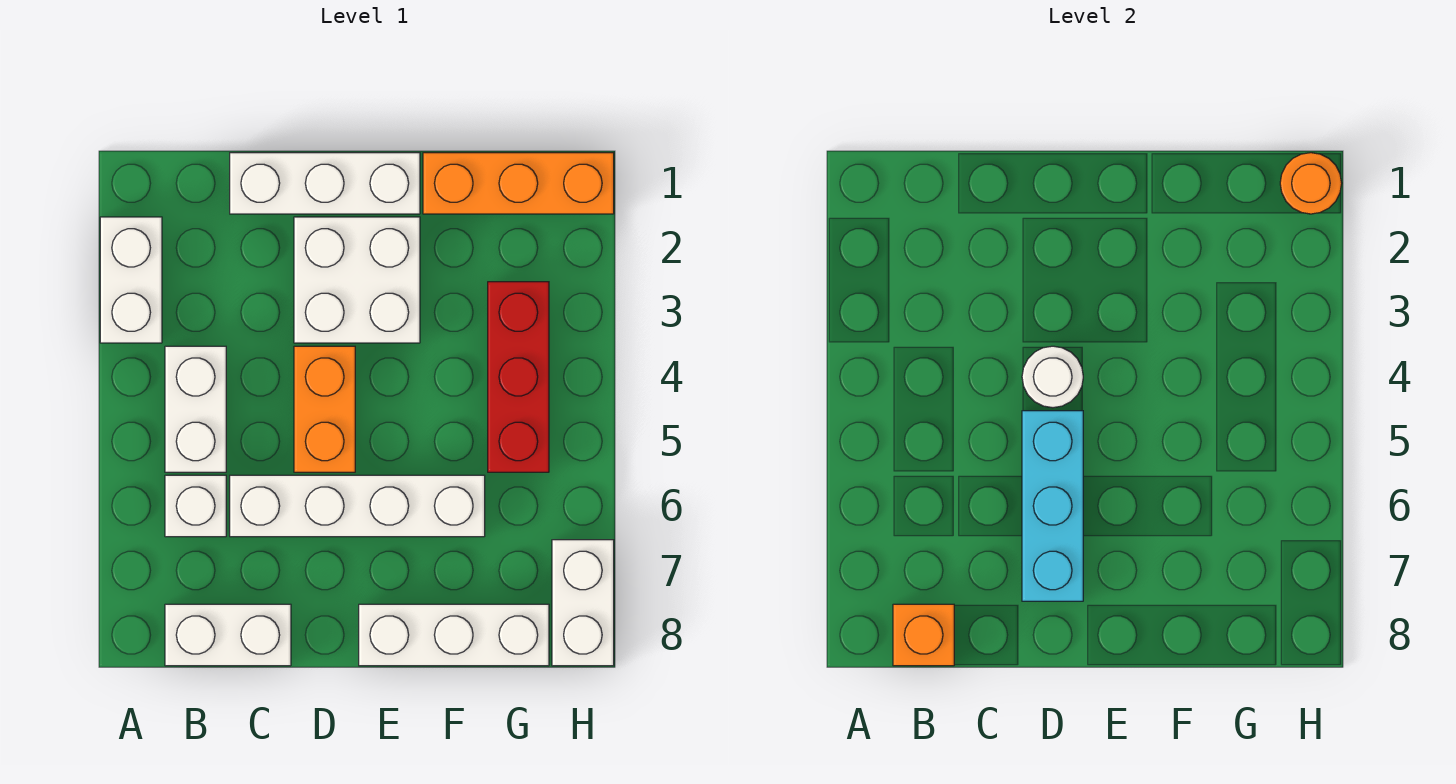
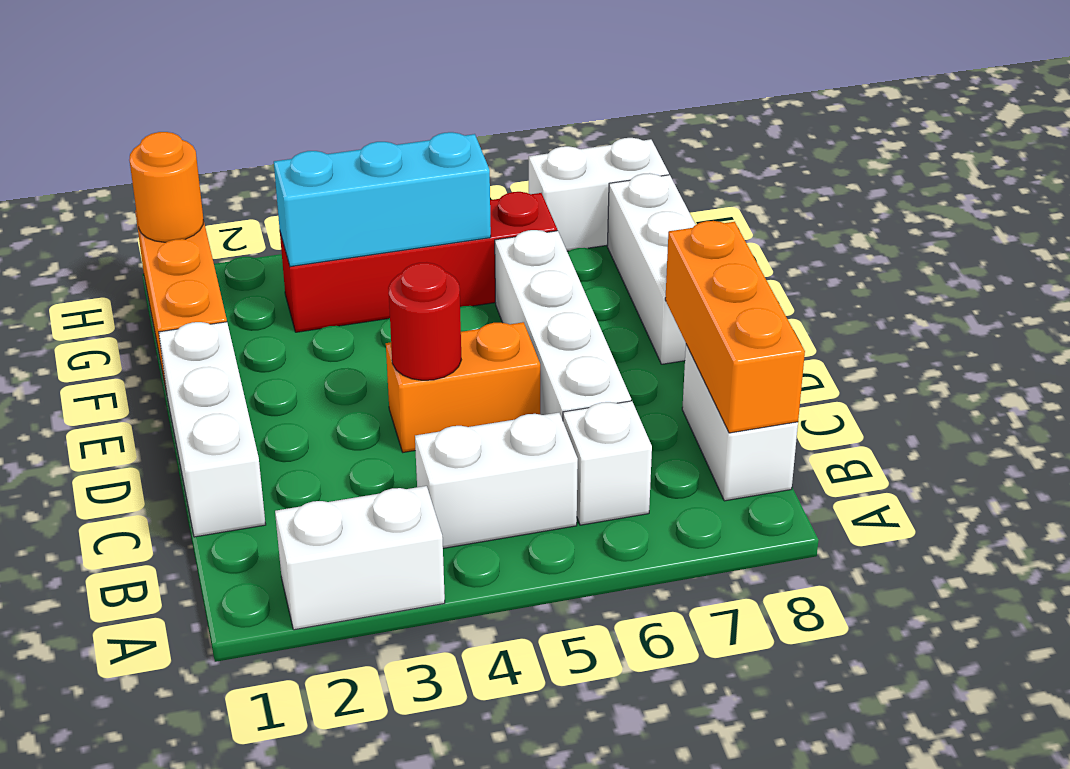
orange brick B8 level 2 -> orange brick B8:D8 level 2
white brick D2:E3 level 1 -> none
white round brick D4 level 2 -> red round brick D4 level 2
cyan brick D5:D7 level 2 -> cyan brick G3:G5 level 2
red brick G3:G5 level 1 -> red brick G3:G6 level 1

